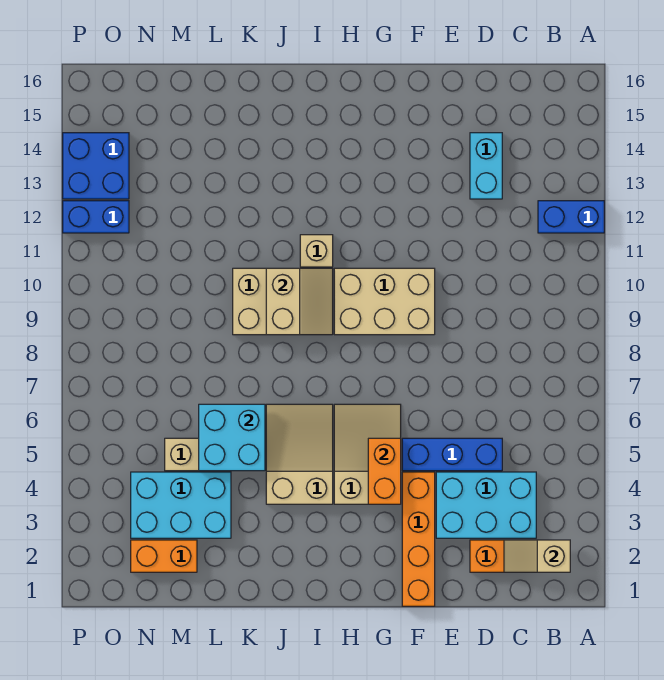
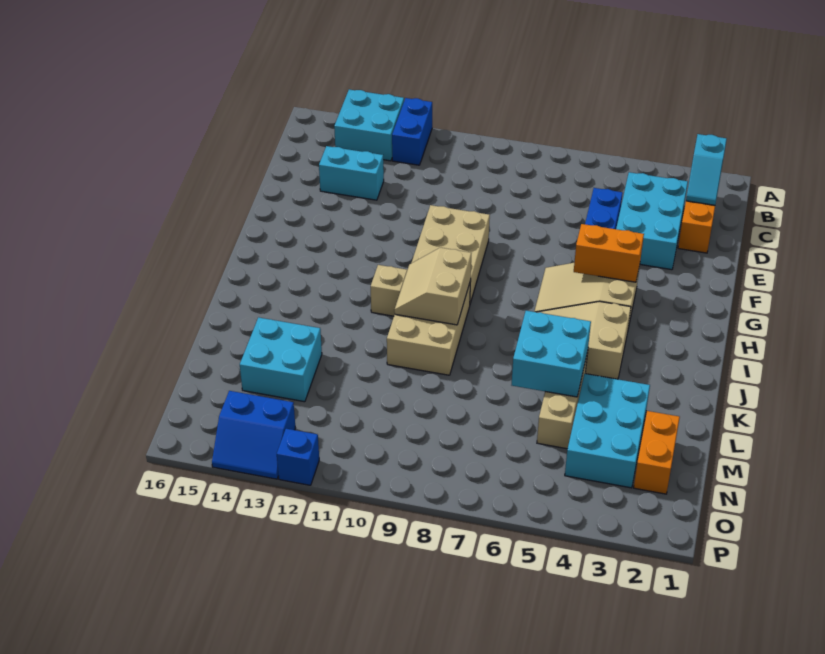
none -> cyan brick A13:B14 level 1
tan slope B2:C2 level 2 top B -> cyan slope B2:C2 level 2 top B
orange brick F1:F4 level 1 -> none
tan slope I9:J10 level 2 top J -> tan slope I9:J10 level 2 top 9
none -> cyan brick L13:M14 level 1
blue brick O12:P12 level 1 -> blue brick P12 level 1
blue brick O13:P14 level 1 -> blue slope O13:P14 level 1 top O

